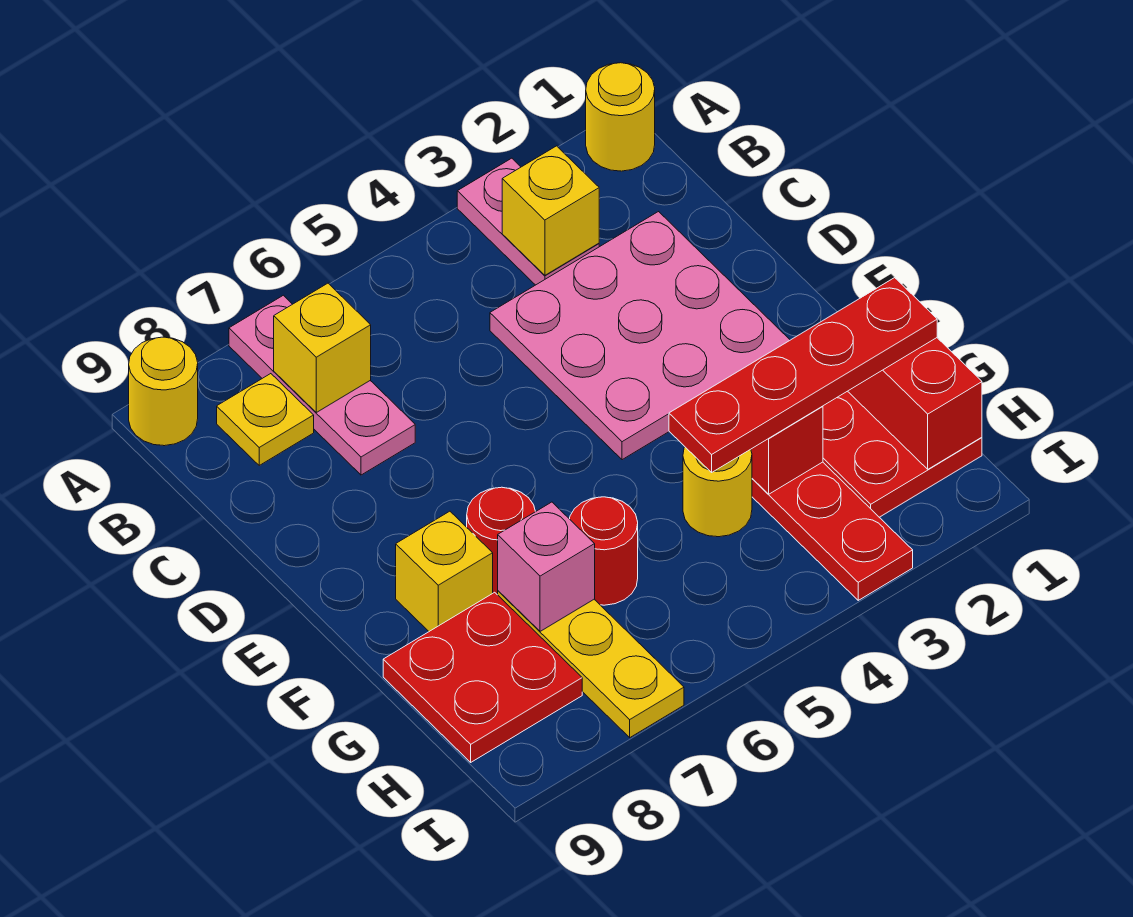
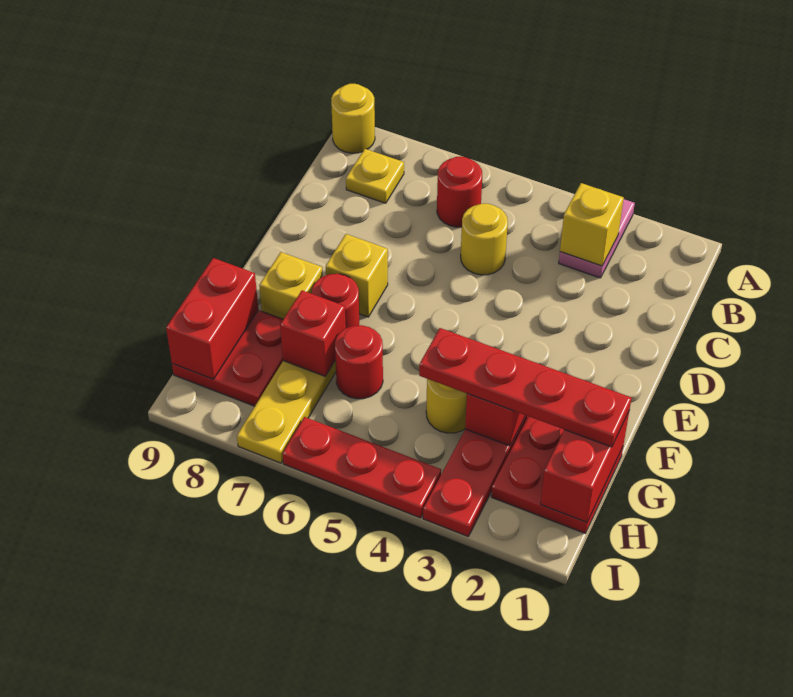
yellow round brick A1 level 1 -> yellow round brick C5 level 1
pink plate A7:C7 level 1 -> none
none -> red round brick B6 level 1
yellow brick B7 level 2 -> yellow brick E7 level 1
pink plate C2:E4 level 1 -> none
pink brick G7 level 2 -> red brick G7 level 2
none -> red brick G9:H9 level 2
none -> red plate I4:I6 level 1

